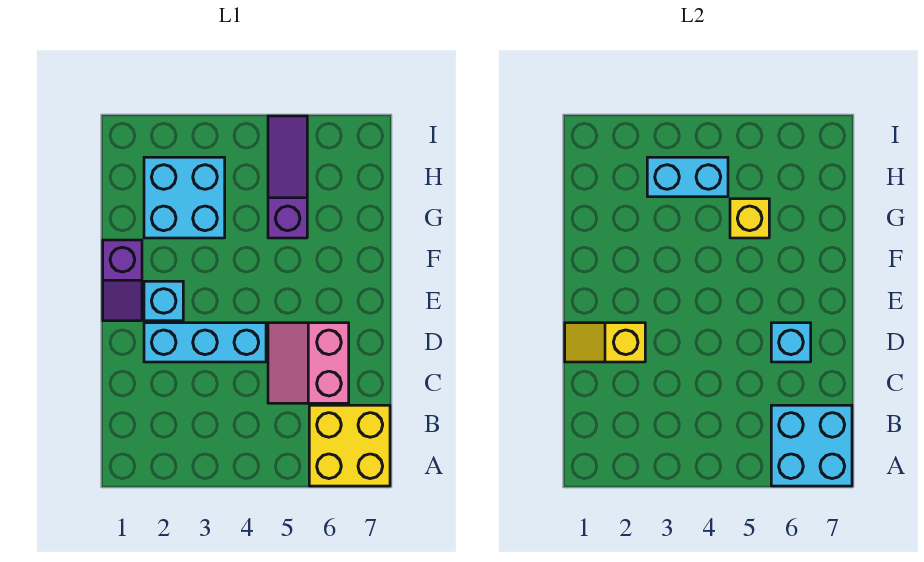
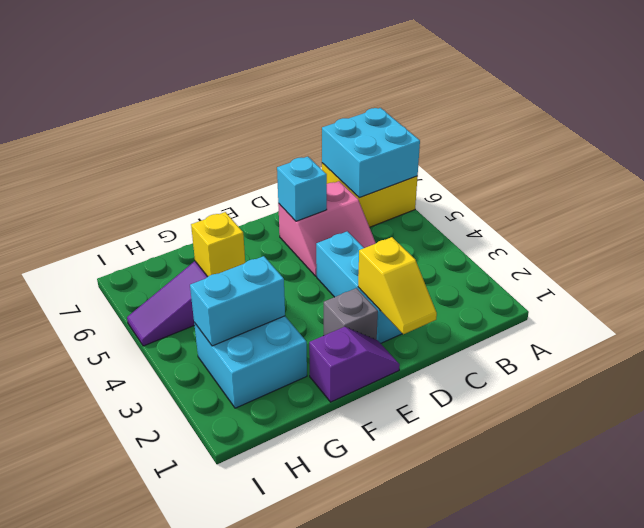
cyan brick E2 level 1 -> grey brick E2 level 1
cyan brick H3:H4 level 2 -> cyan brick G3:H3 level 2

